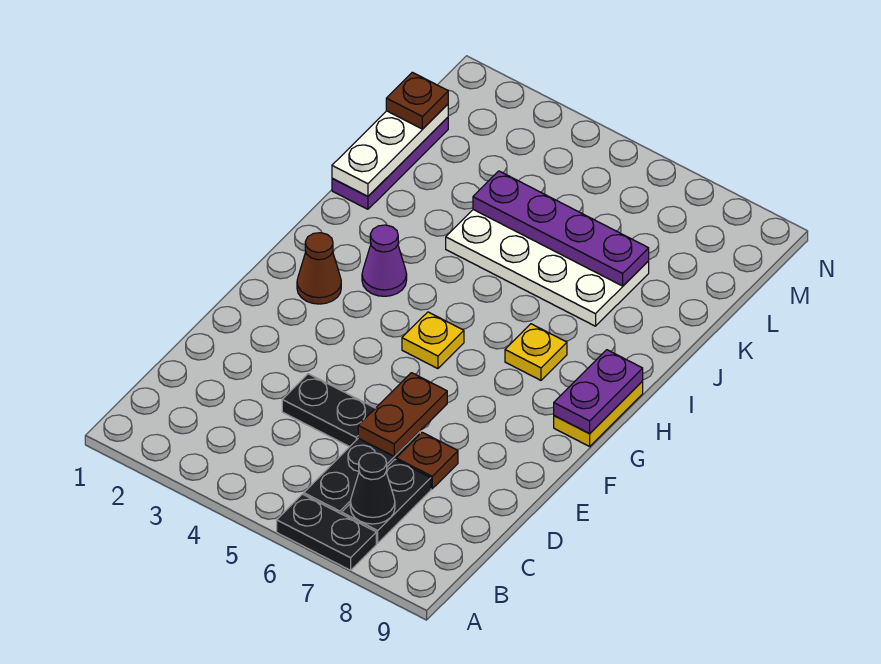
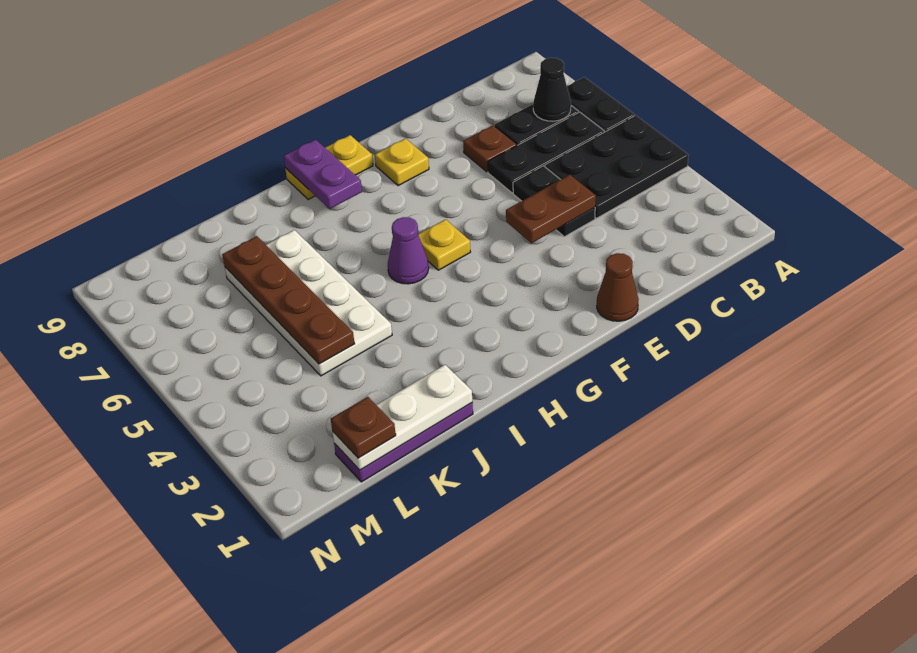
none -> black plate A4:C5 level 1
brown plate D6:E6 level 2 -> brown plate D4:E4 level 2
brown cone G2 level 1 -> brown cone E1 level 1
purple plate G9:H9 level 2 -> purple plate H8:H9 level 2
purple cone H3 level 1 -> purple cone H5 level 1
yellow plate H7 level 1 -> yellow plate F8 level 1
purple plate K4:K7 level 2 -> brown plate K4:K7 level 2

